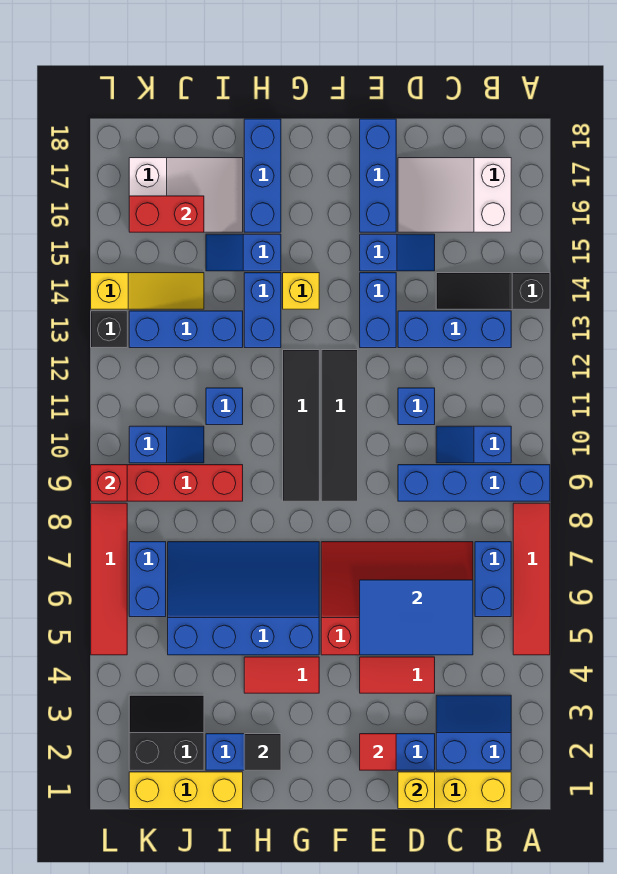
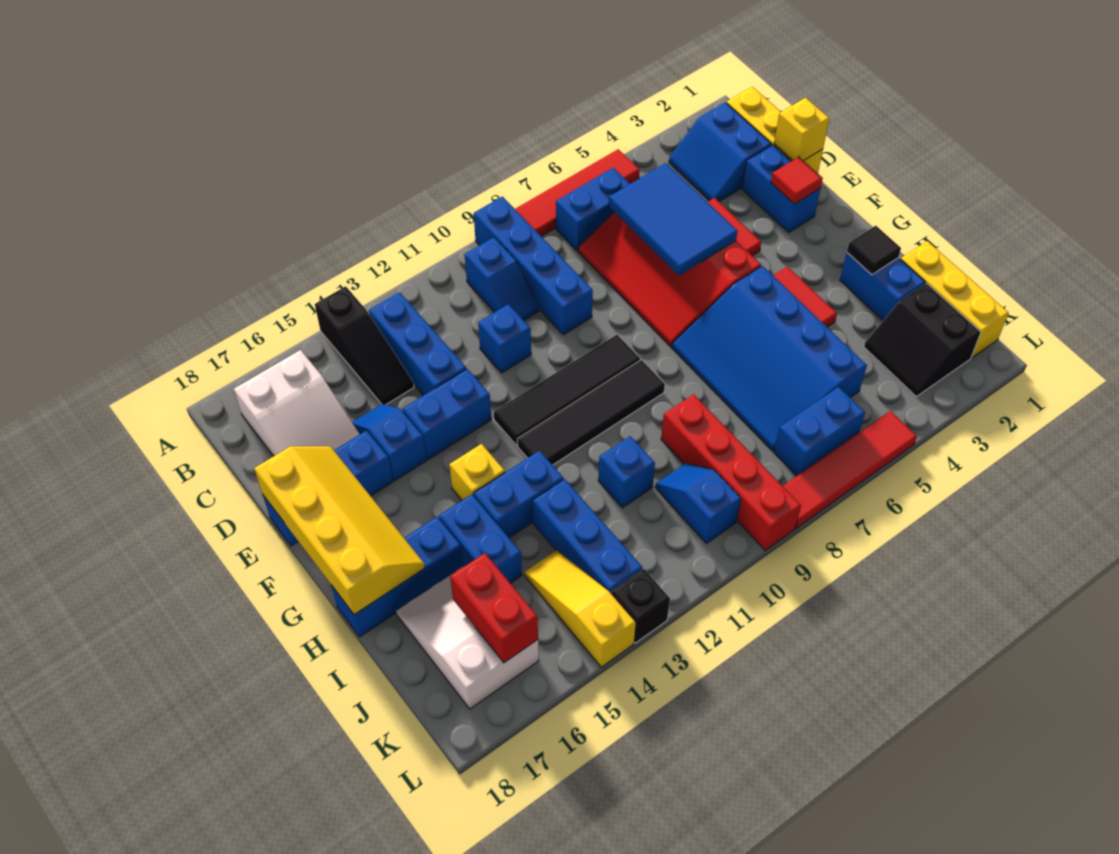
none -> yellow slope E17:H18 level 2 top 18
blue slope H15:I15 level 1 top H -> blue brick H15:I15 level 1
red brick L9 level 2 -> none

